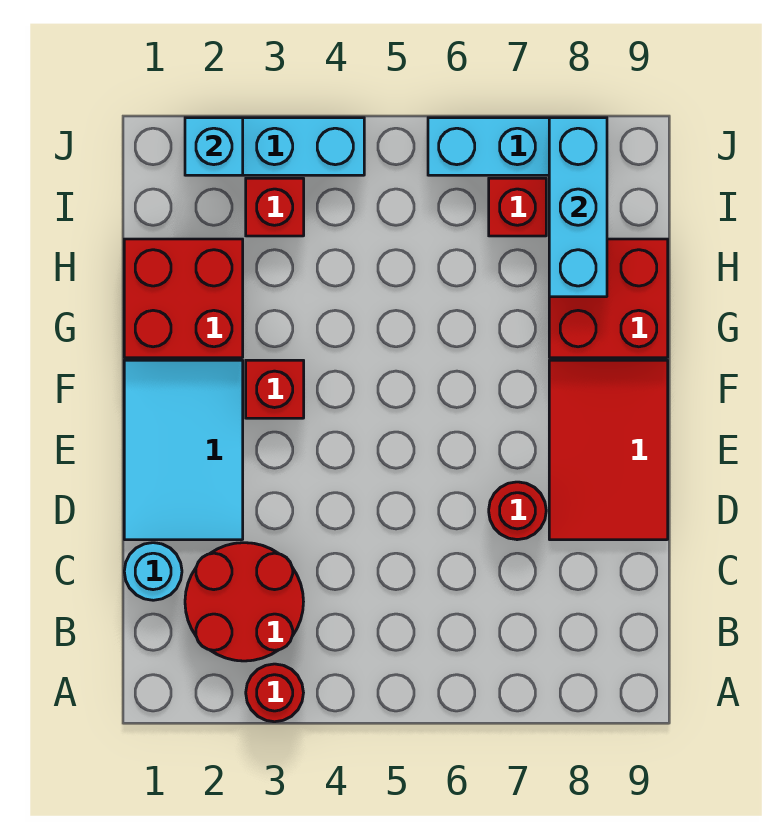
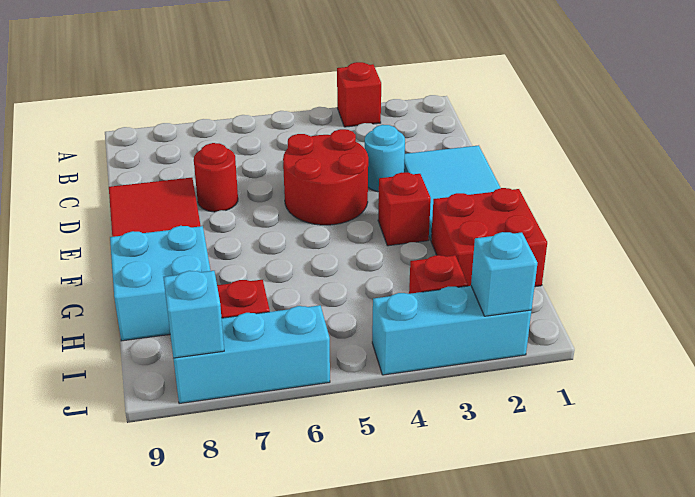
red round brick A3 level 1 -> red brick A3 level 1
red round brick B2:C3 level 1 -> red round brick D4:E5 level 1
cyan round brick C1 level 1 -> cyan round brick D3 level 1
red brick G8:H9 level 1 -> cyan brick G8:H9 level 1
cyan brick H8:J8 level 2 -> cyan brick J8 level 2

